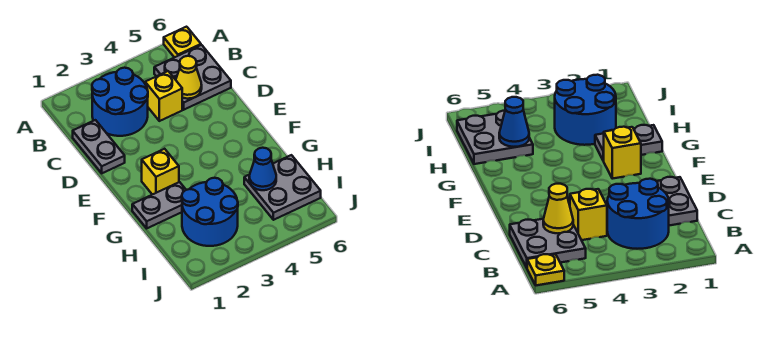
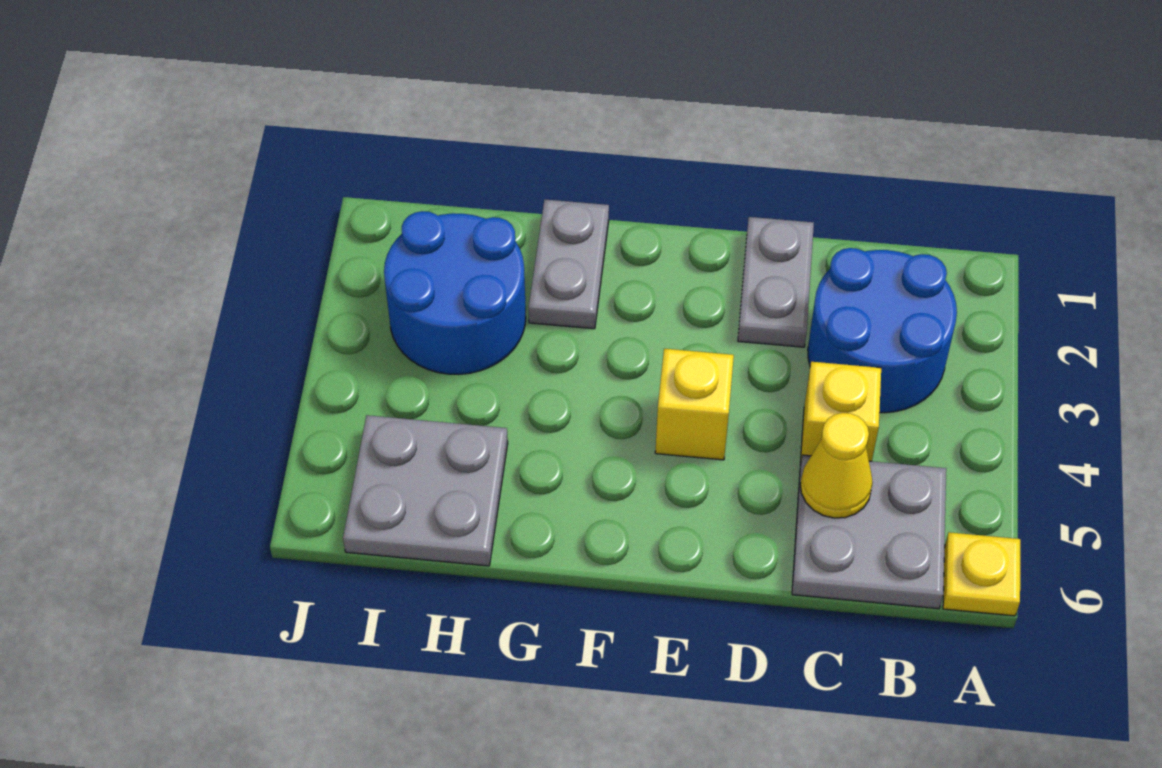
grey plate C1:D1 level 1 -> grey plate D1:D2 level 1
yellow brick F2 level 1 -> yellow brick E4 level 1
blue cone H5 level 2 -> none

